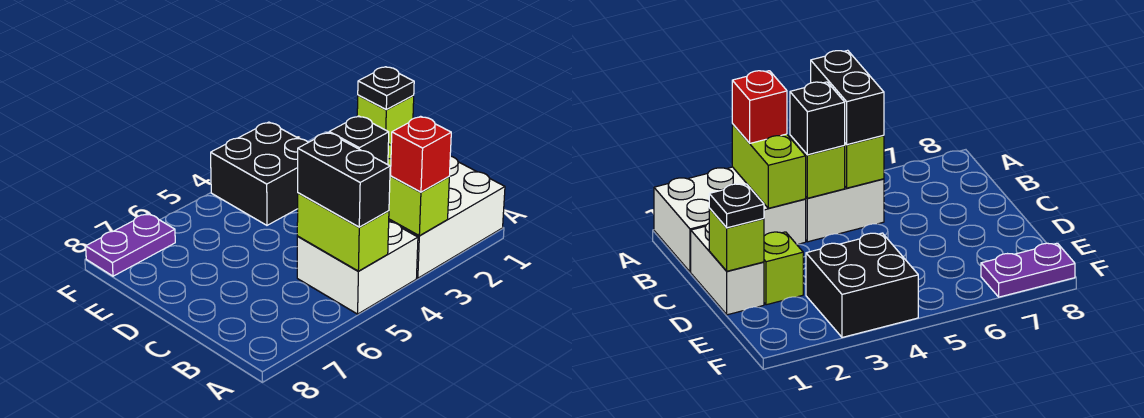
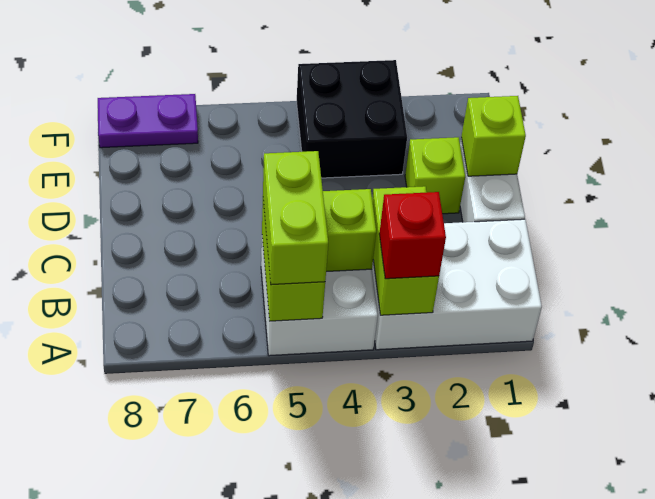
black brick A5:B5 level 3 -> lime brick A5:B5 level 3
black brick B4 level 3 -> none
black plate D1 level 3 -> none

